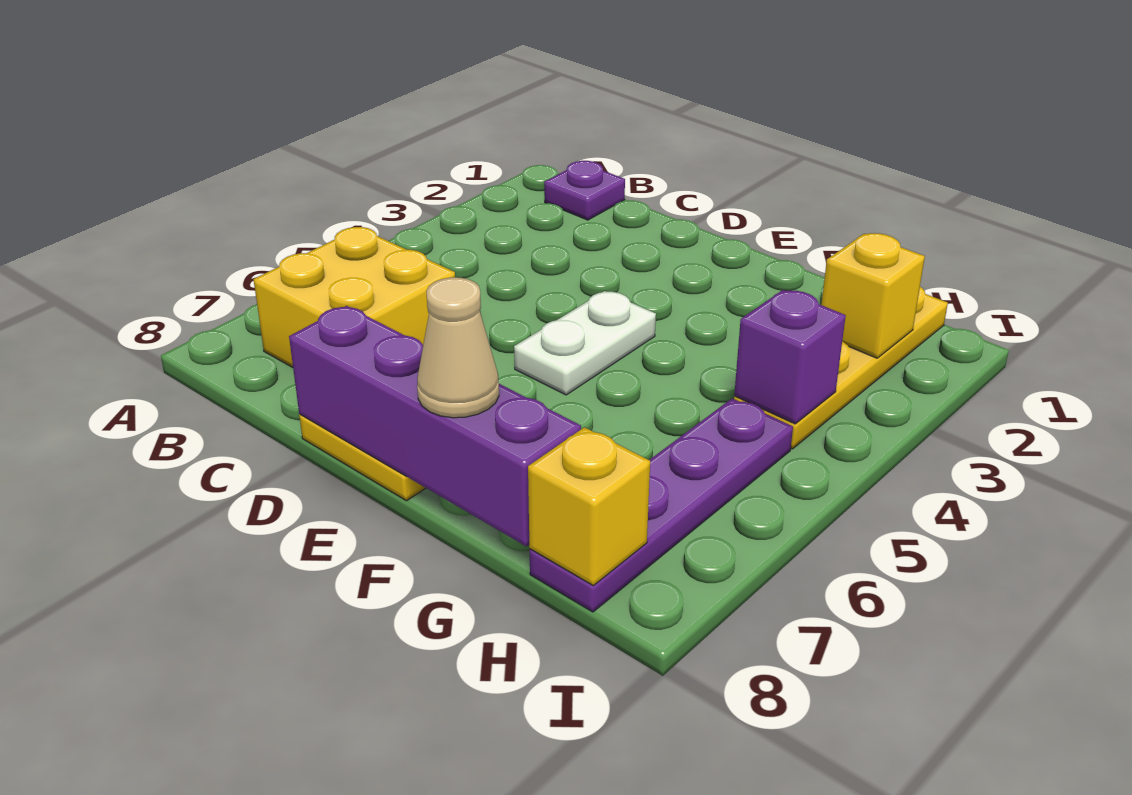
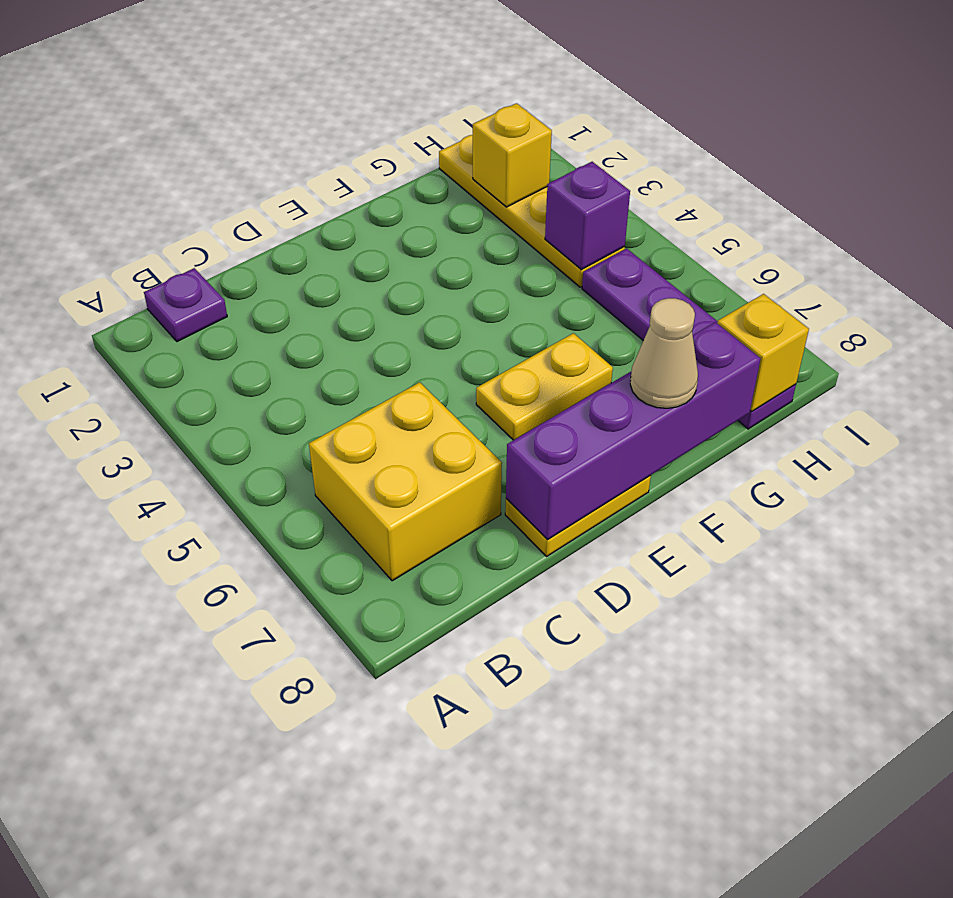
white plate E4:E5 level 1 -> none
none -> yellow plate E6:F6 level 1

